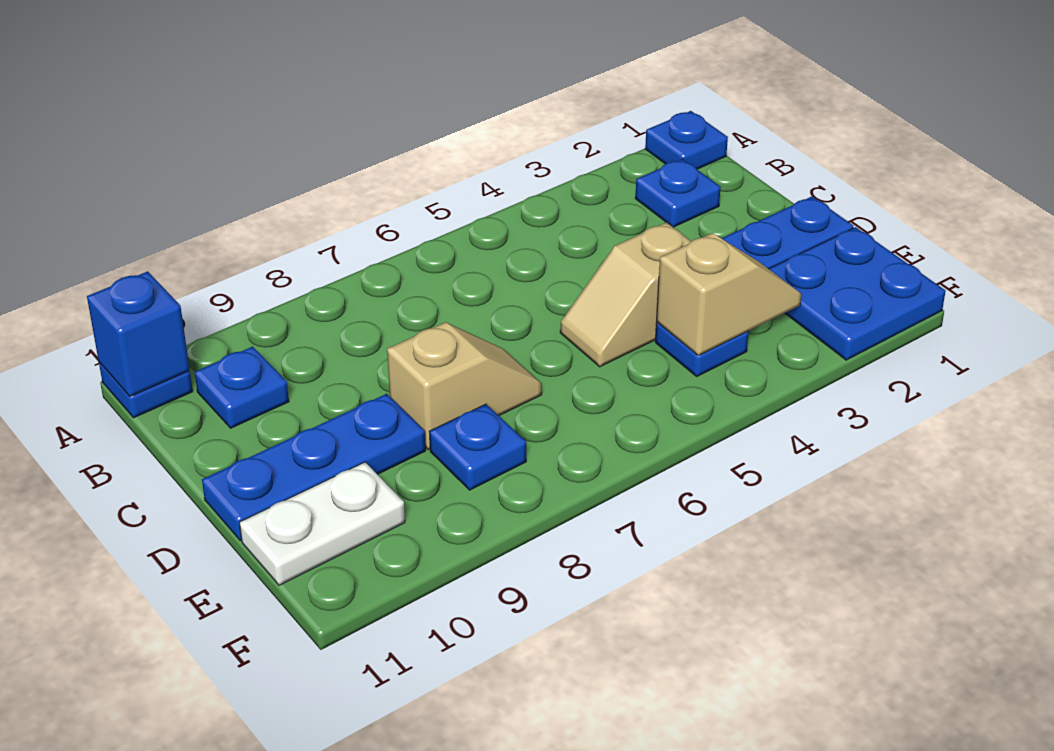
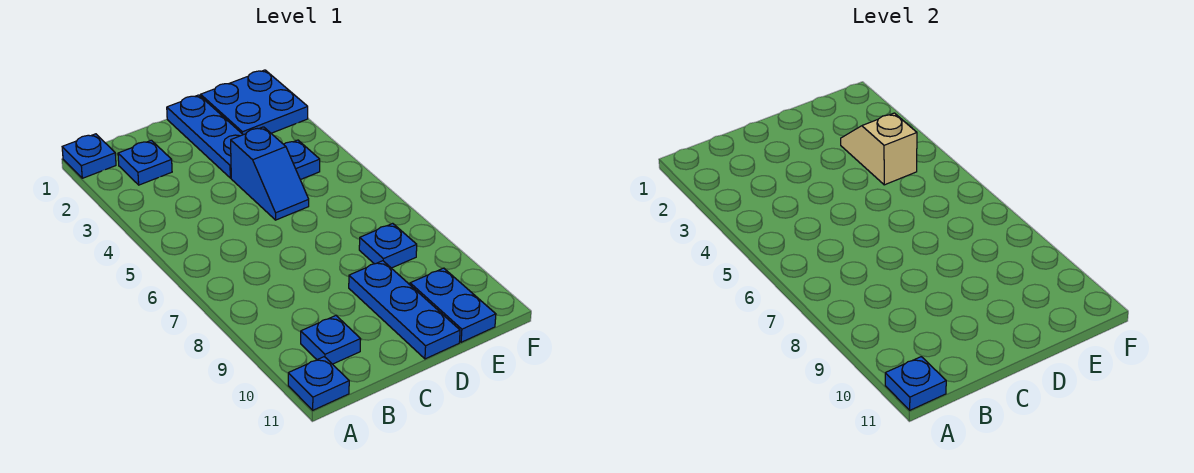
blue brick A11 level 2 -> blue plate A11 level 2
tan slope D4:D5 level 1 top 4 -> blue slope D4:D5 level 1 top 4
tan slope D7:D8 level 1 top 8 -> none
white plate E10:E11 level 1 -> blue plate E10:E11 level 1

